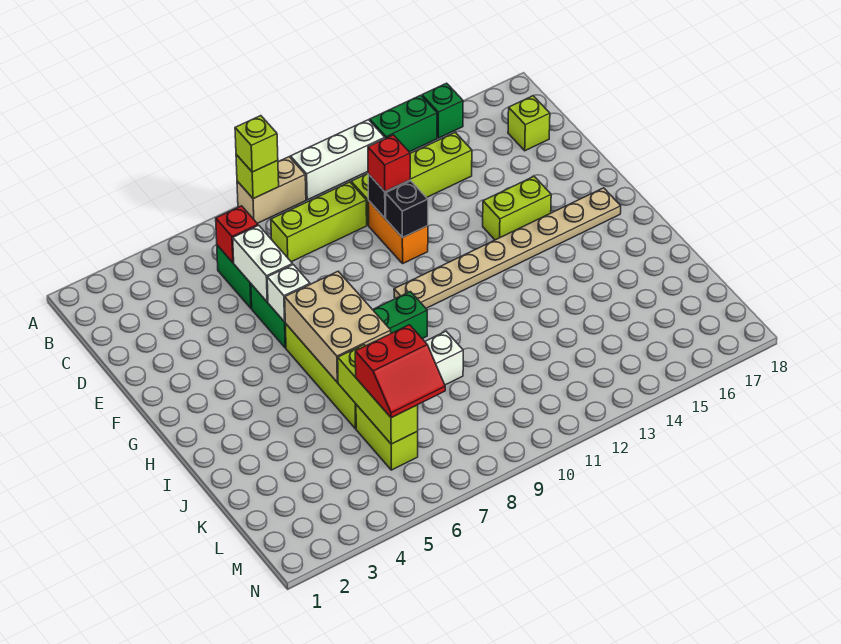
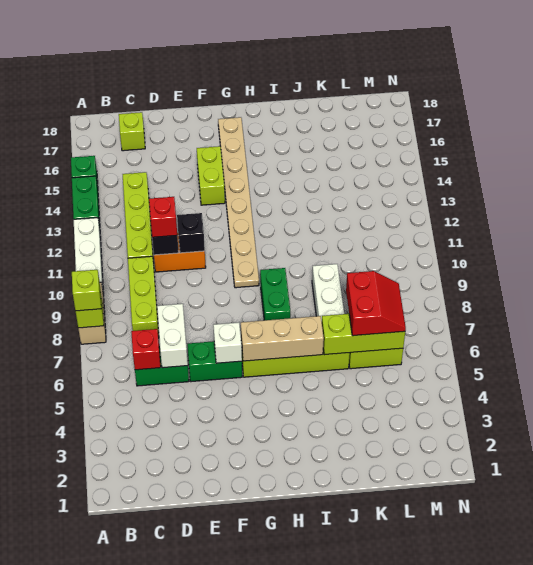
white brick D6:E6 level 2 -> white brick D6:D7 level 2
tan brick G6:I7 level 2 -> tan brick G6:I6 level 2

